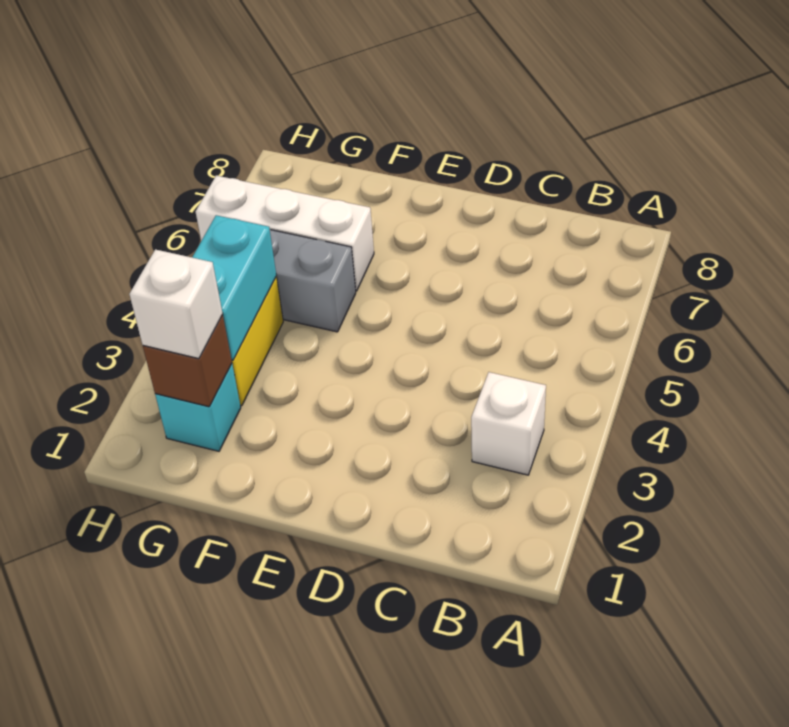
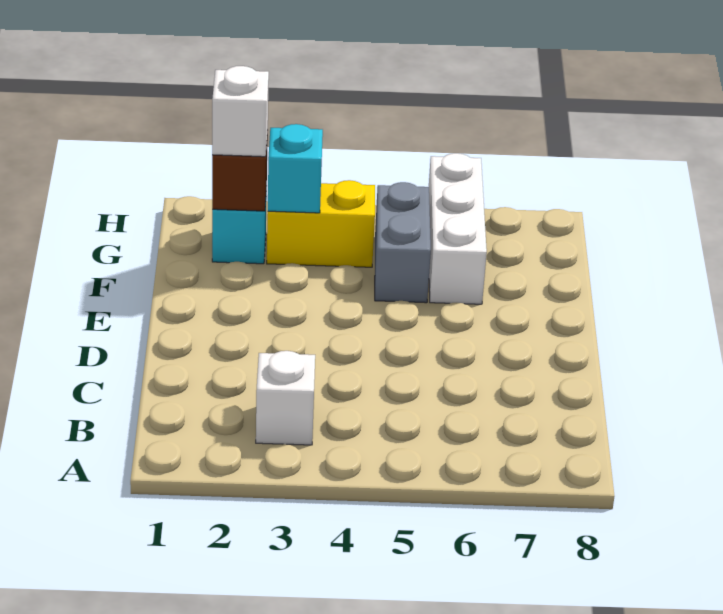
cyan brick G3:G4 level 2 -> cyan brick G3 level 2

